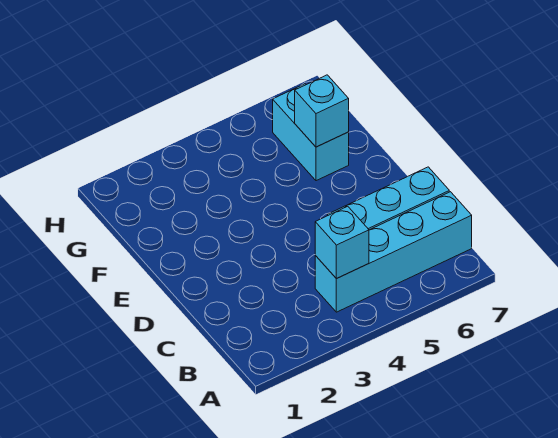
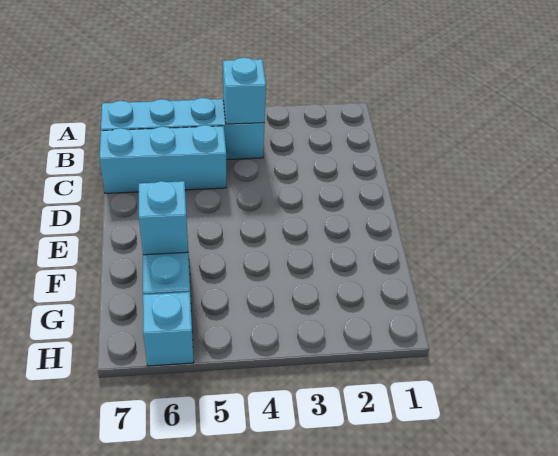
none -> cyan brick H6 level 1

